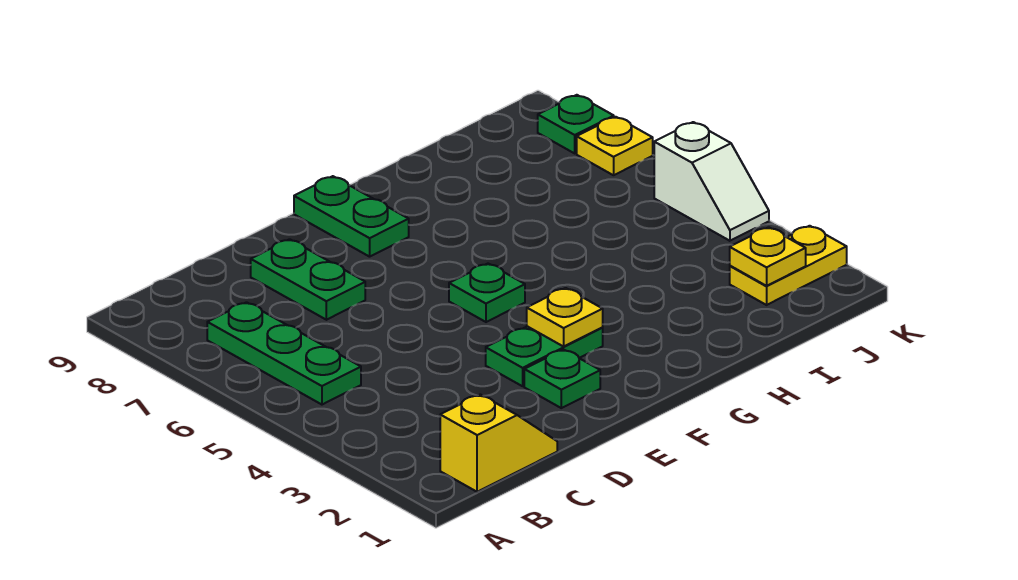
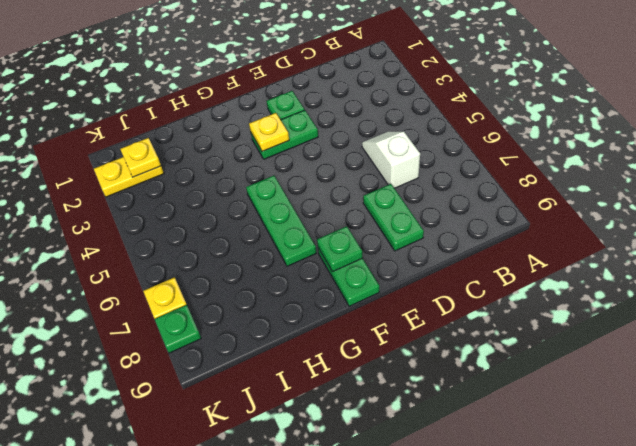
yellow slope B1:C1 level 1 top B -> none
green plate B5:B7 level 1 -> green plate G5:G7 level 1
green plate F5 level 1 -> green plate F8 level 2
white slope K4:K5 level 1 top 5 -> white slope C5:C6 level 1 top 6

